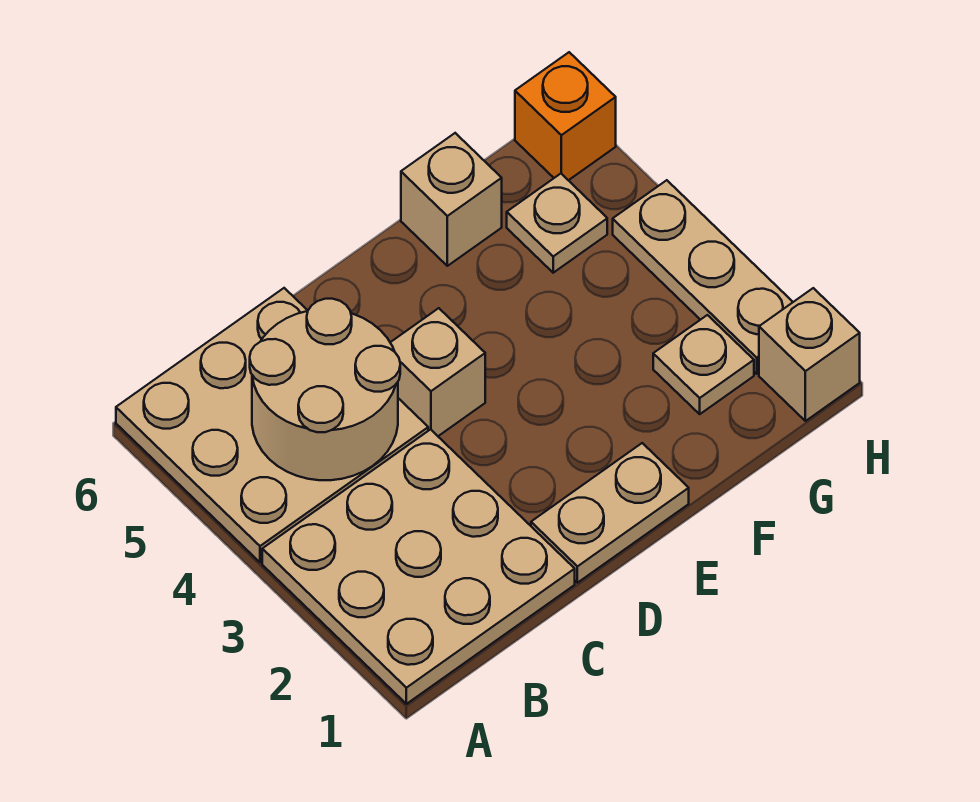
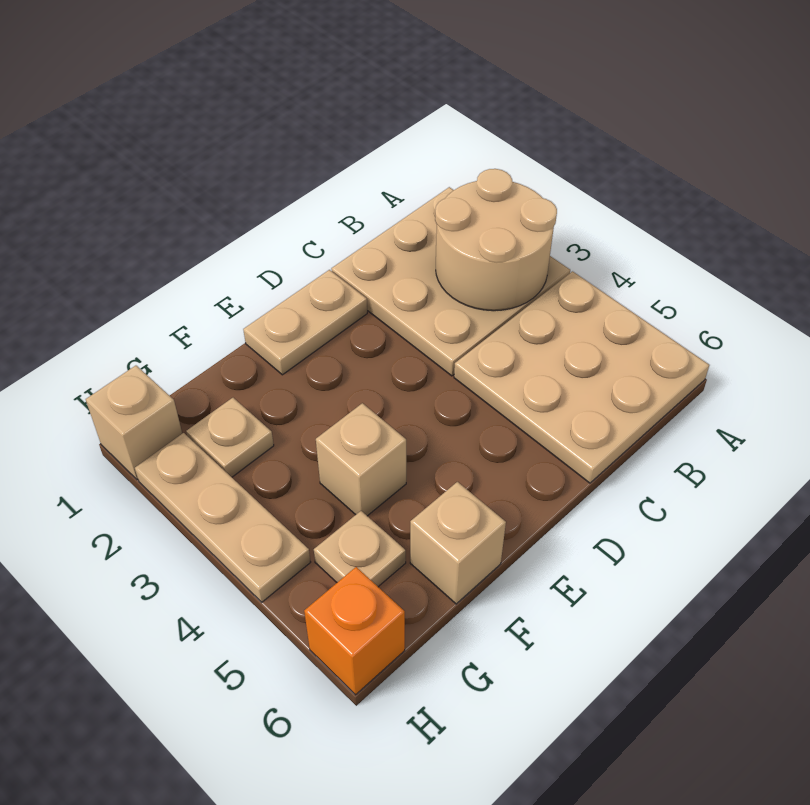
tan round brick B4:C5 level 2 -> tan round brick A2:B3 level 2
tan brick D4 level 1 -> tan brick F4 level 1

